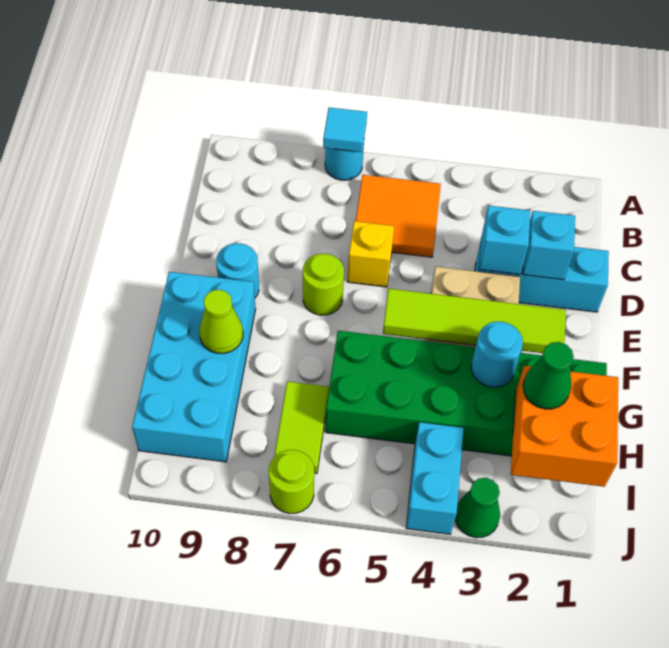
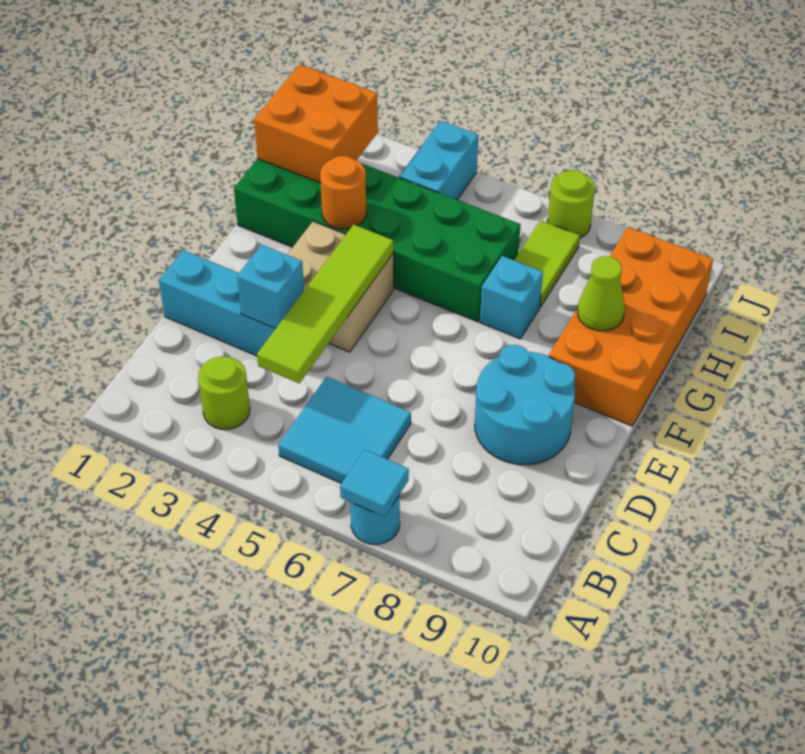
orange tile B5:C6 level 1 -> cyan tile B5:C6 level 1
cyan brick D2 level 2 -> cyan brick G7 level 1
yellow brick D6 level 1 -> none
lime round brick E7 level 1 -> lime round brick B3 level 1
cyan round brick E9 level 1 -> cyan round brick D8:E9 level 1
lime tile F2:F5 level 2 -> lime tile C4:F4 level 2
cyan brick F9:I10 level 1 -> orange brick F9:I10 level 1
cyan round brick G3 level 2 -> orange round brick G3 level 2
green cone H2 level 3 -> none
green cone J3 level 1 -> none

